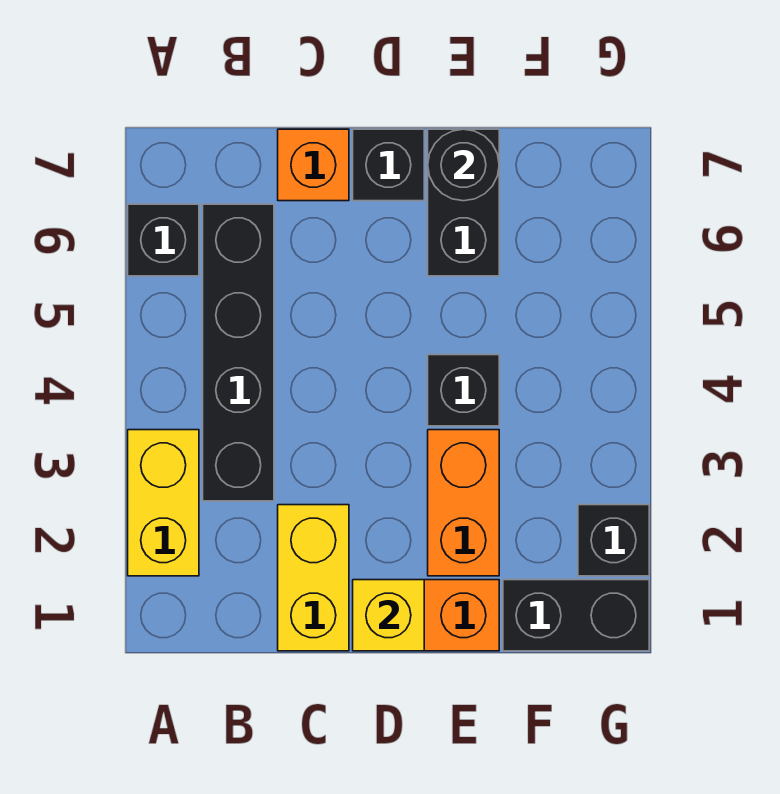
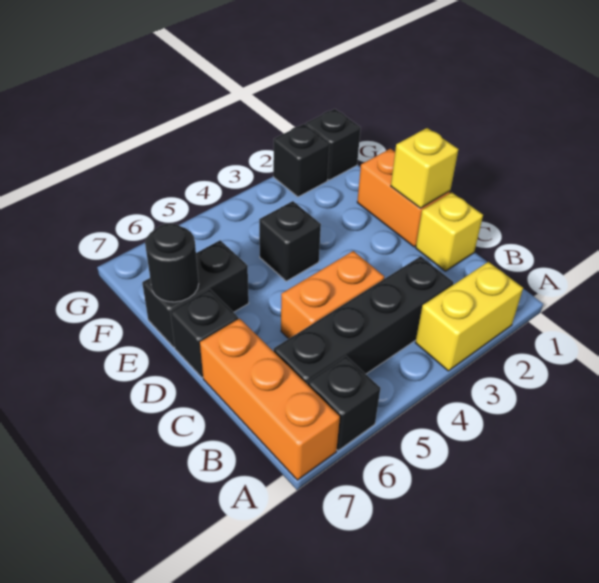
yellow brick C1:C2 level 1 -> yellow brick C1 level 1
orange brick C7 level 1 -> orange brick A7:C7 level 1
orange brick E2:E3 level 1 -> orange brick C4:C5 level 1
black brick F1:G1 level 1 -> black brick G1 level 1

